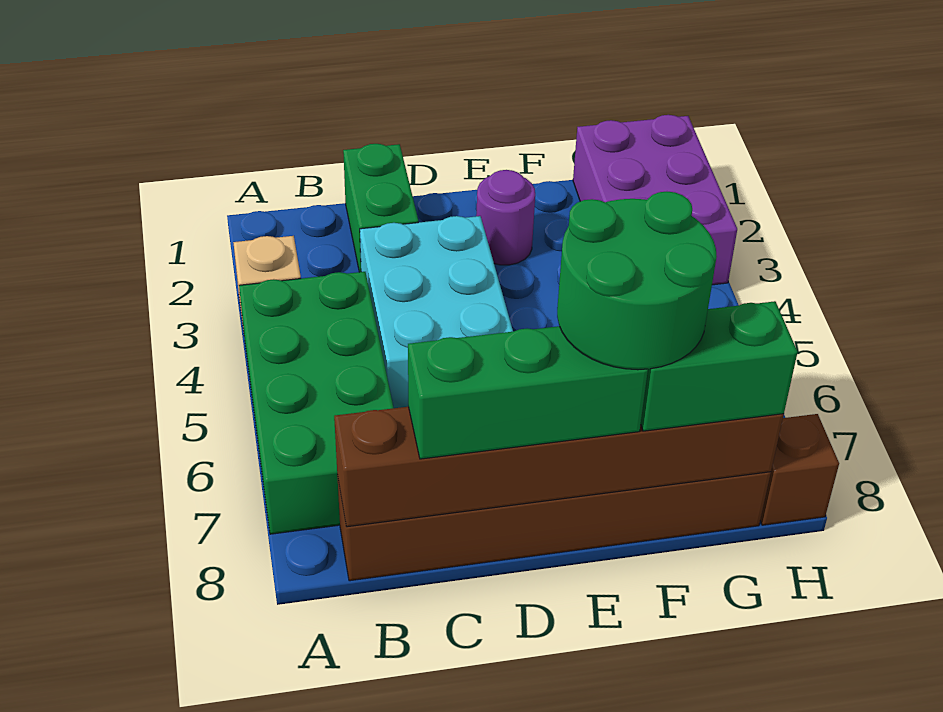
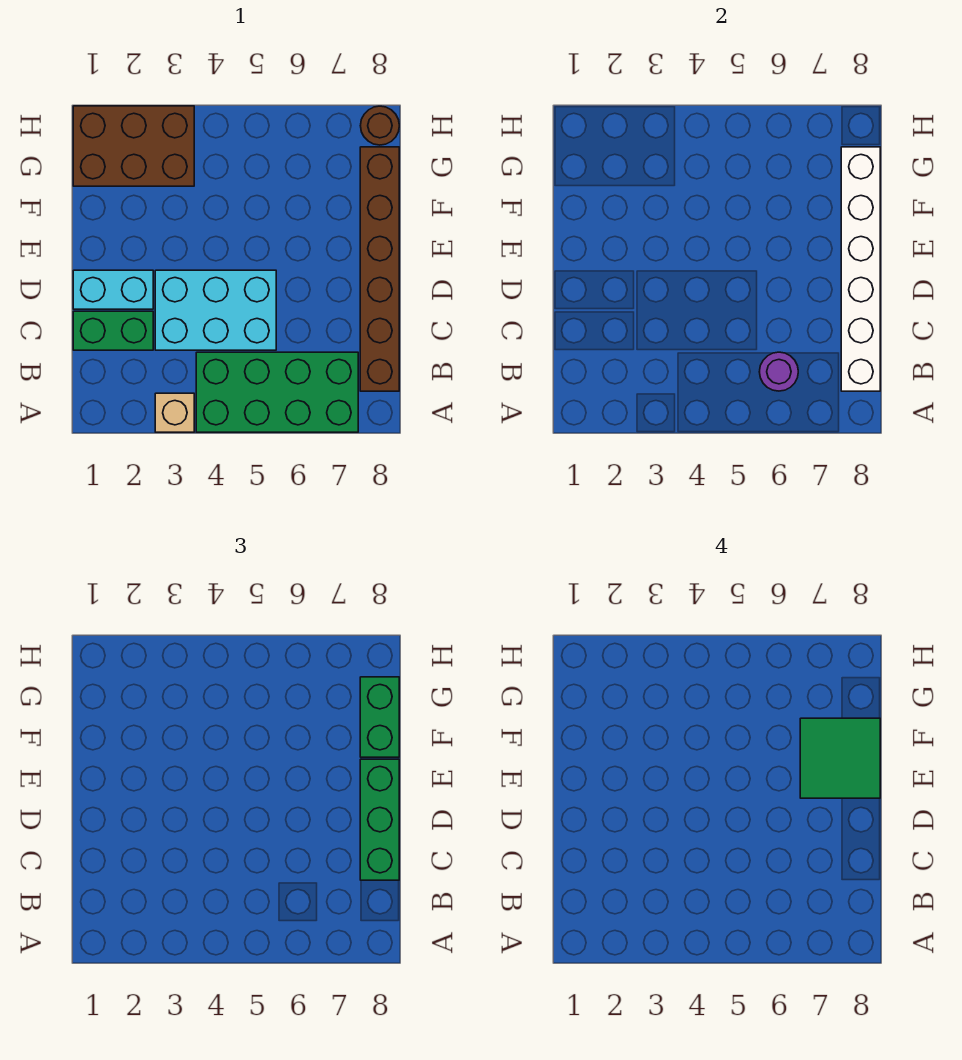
brown brick B8:G8 level 2 -> white brick B8:G8 level 2
none -> cyan brick D1:D2 level 1
purple round brick E2 level 1 -> purple round brick B6 level 2
green round brick E7:F8 level 4 -> green tile E7:F8 level 4
purple brick G1:H3 level 1 -> brown brick G1:H3 level 1
brown brick H8 level 1 -> brown round brick H8 level 1

